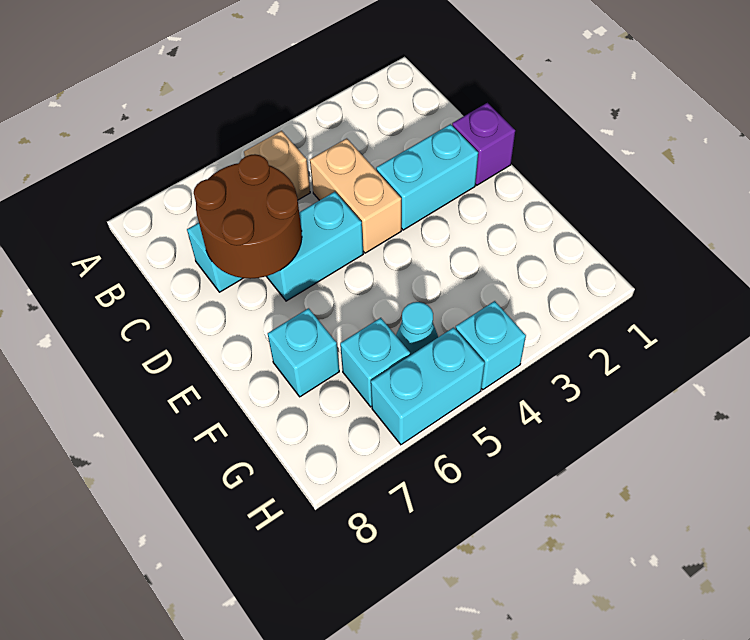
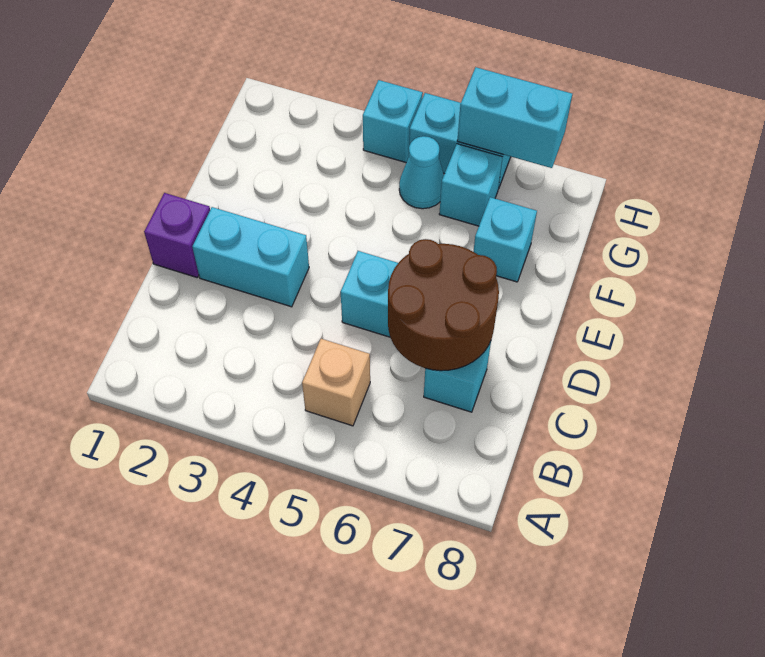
tan brick C4:D4 level 1 -> none
none -> cyan brick H6:H7 level 2

